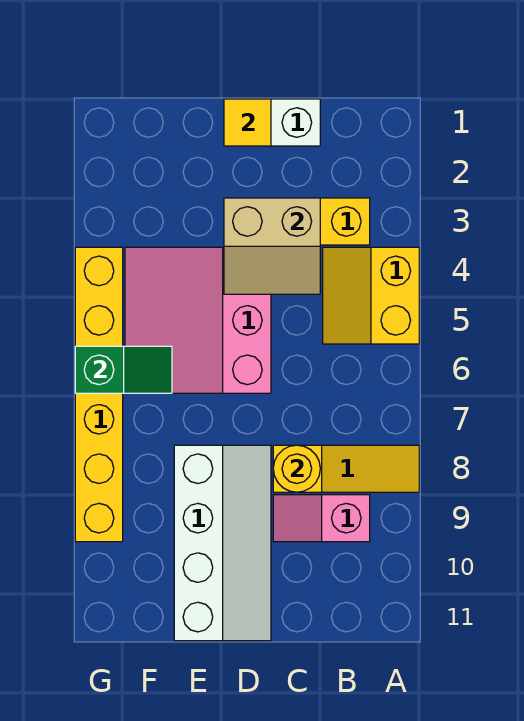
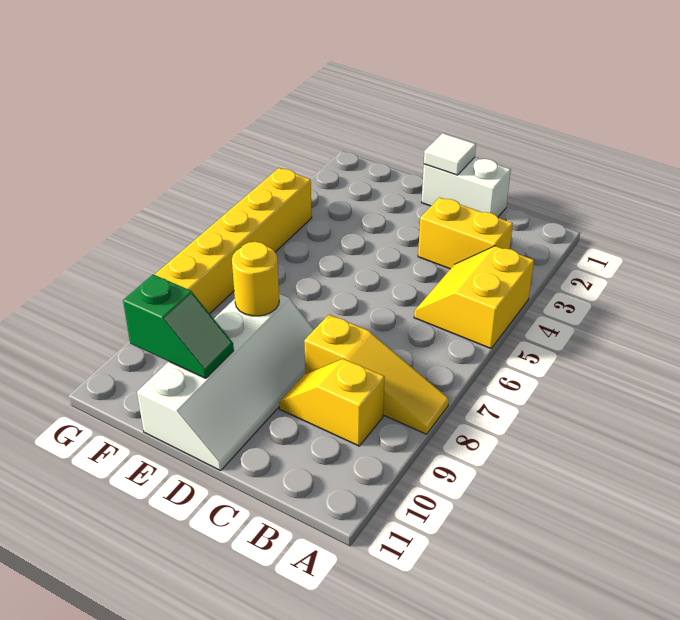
pink slope B9:C9 level 1 top B -> yellow slope B9:C9 level 1 top B
tan slope C3:D4 level 2 top 3 -> none
yellow round brick C8 level 2 -> yellow round brick E8 level 2
yellow tile D1 level 2 -> white tile D1 level 2
pink slope D4:F6 level 1 top D -> none
green slope F6:G6 level 2 top G -> green slope E10:F10 level 2 top F

